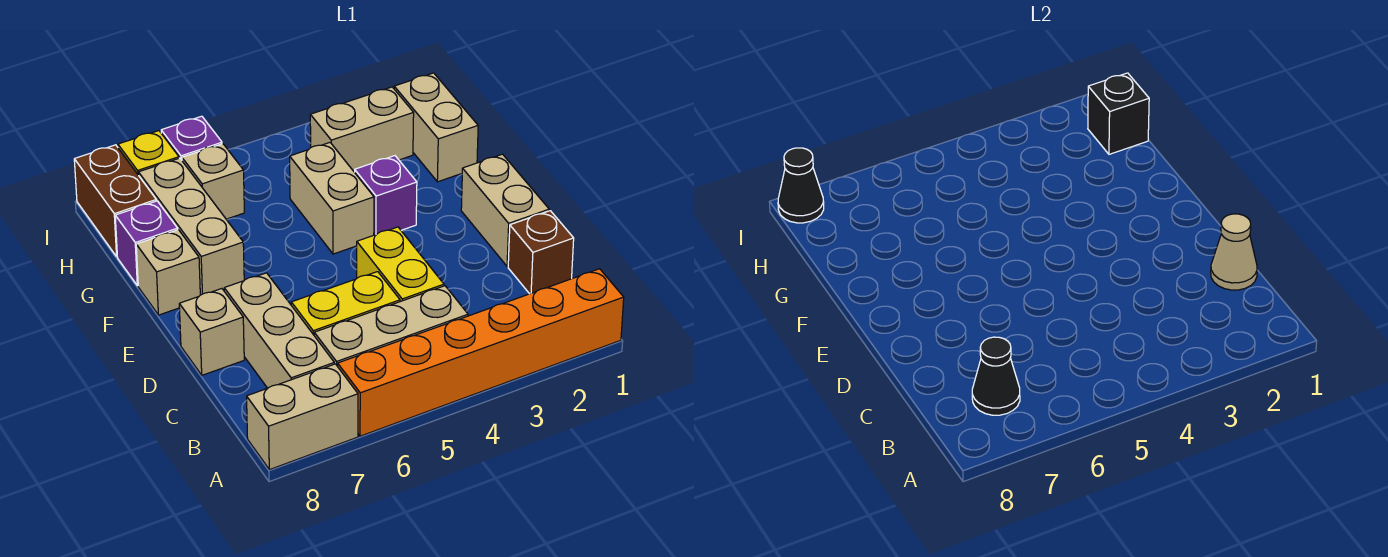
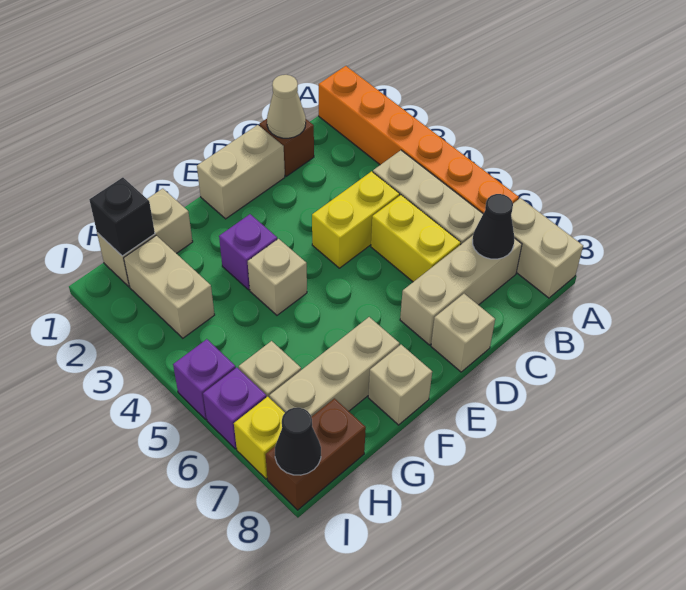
tan brick F4:G4 level 1 -> tan brick F4 level 1
purple brick G8 level 1 -> purple brick I5 level 1

